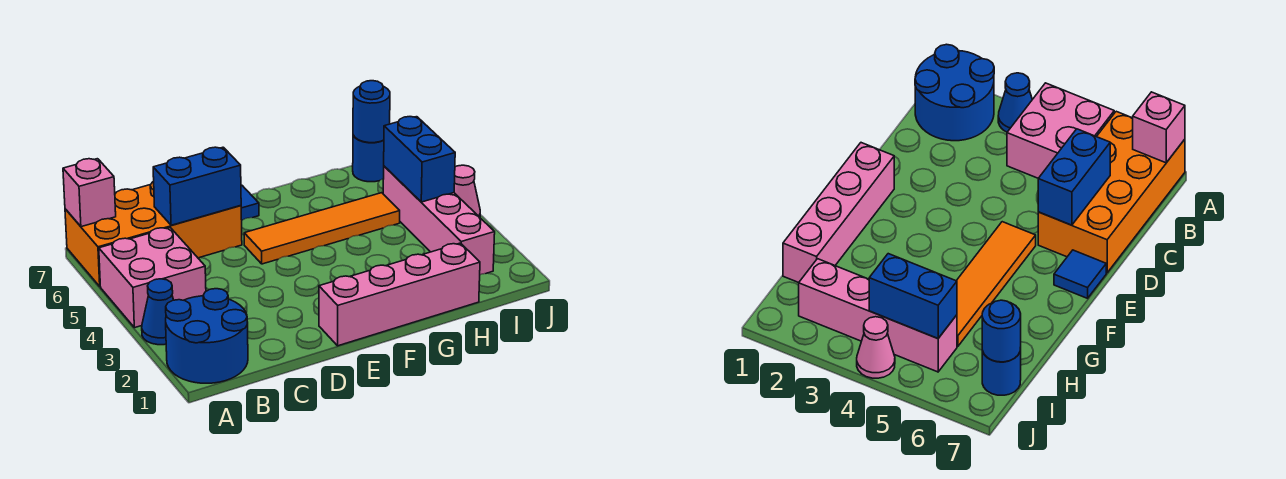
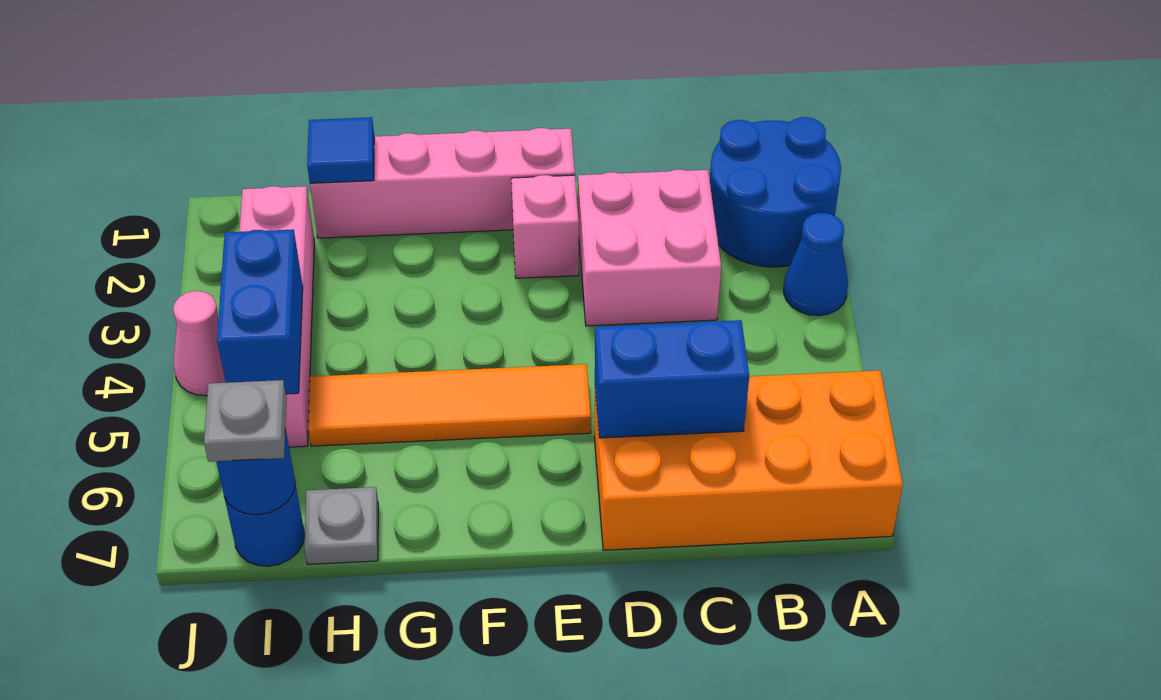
pink brick A4:B5 level 1 -> pink brick C2:D3 level 1
pink brick A7 level 2 -> pink brick E2 level 1
blue tile E7 level 1 -> blue tile H1 level 2
none -> grey plate H7 level 1
none -> grey plate I7 level 3

